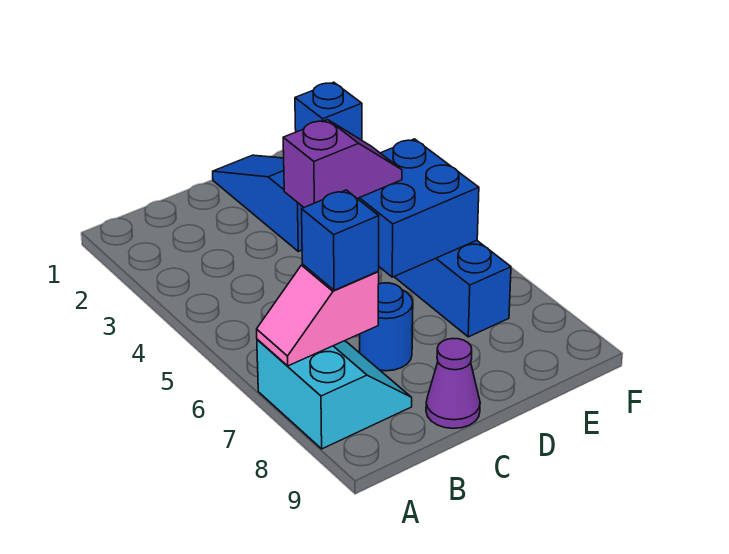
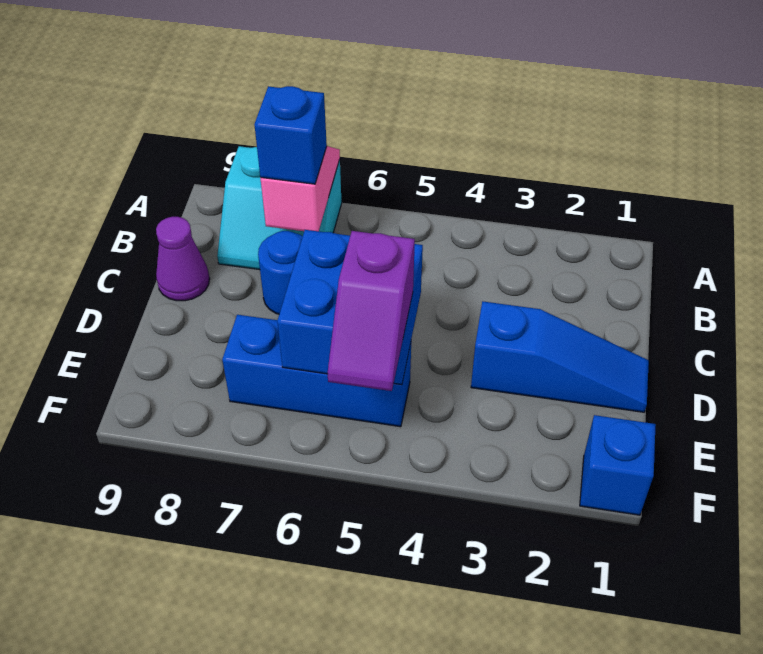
purple slope C5:D5 level 3 top C -> purple slope E5:F5 level 3 top E

